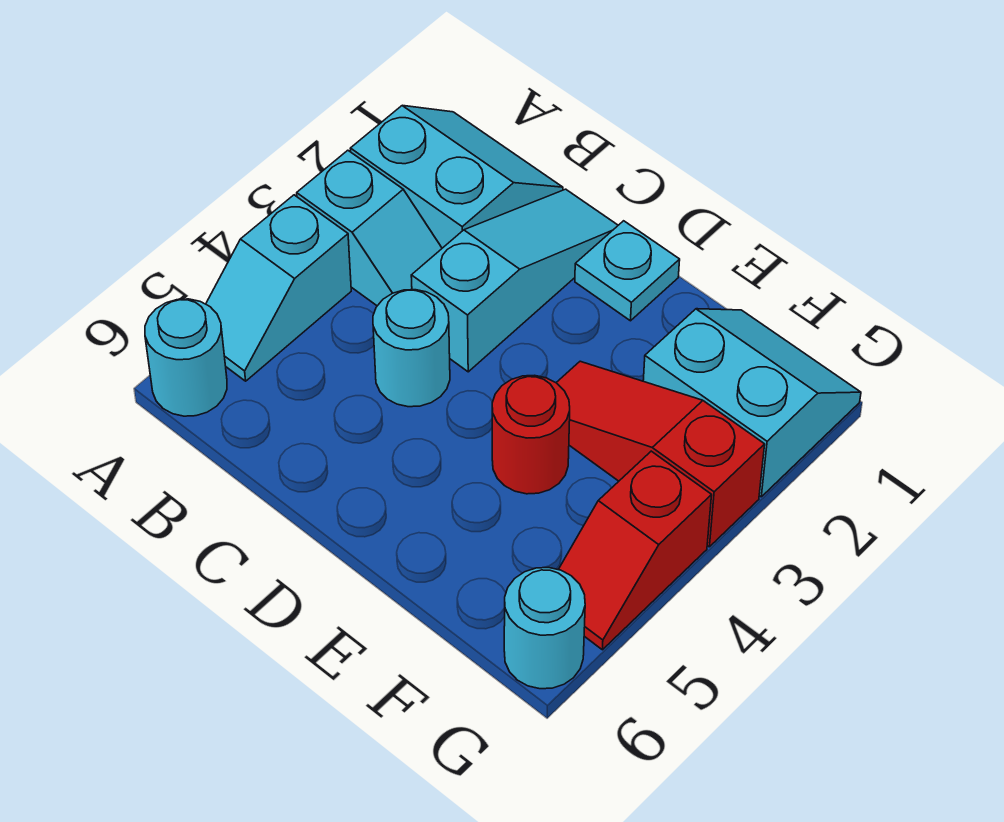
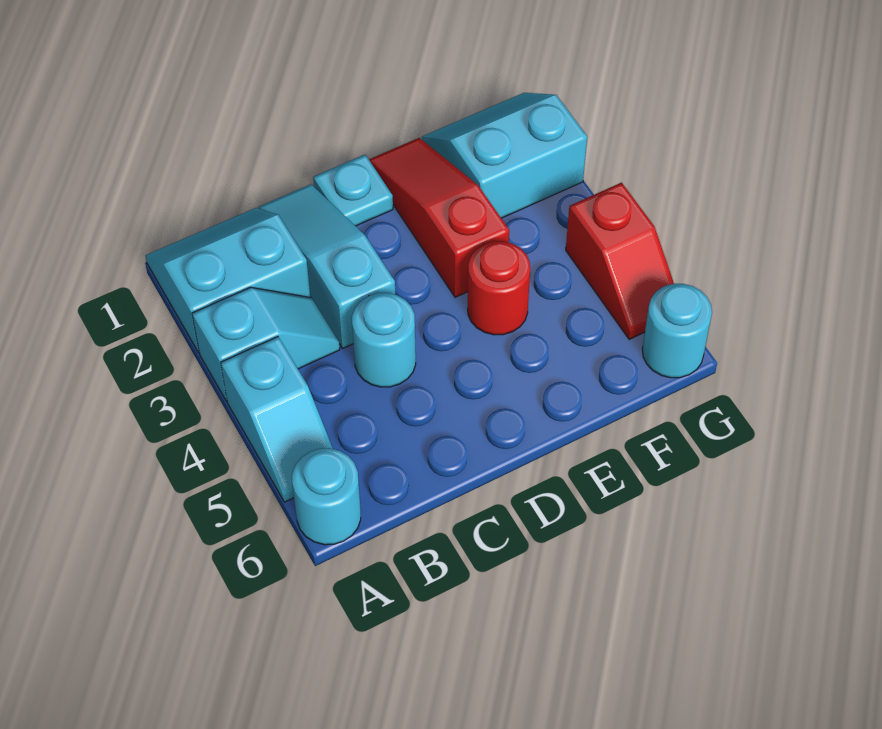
red slope E3:G3 level 1 top G -> red slope E1:E3 level 1 top 3

